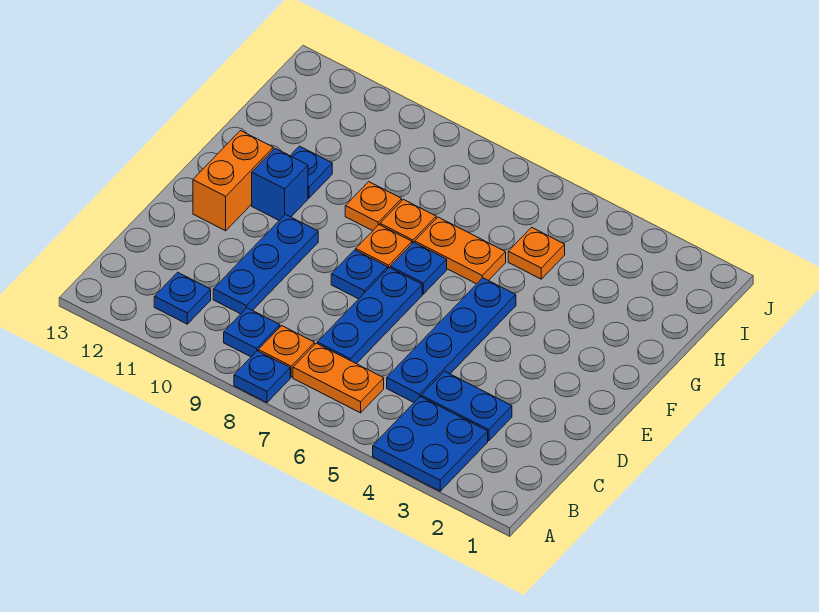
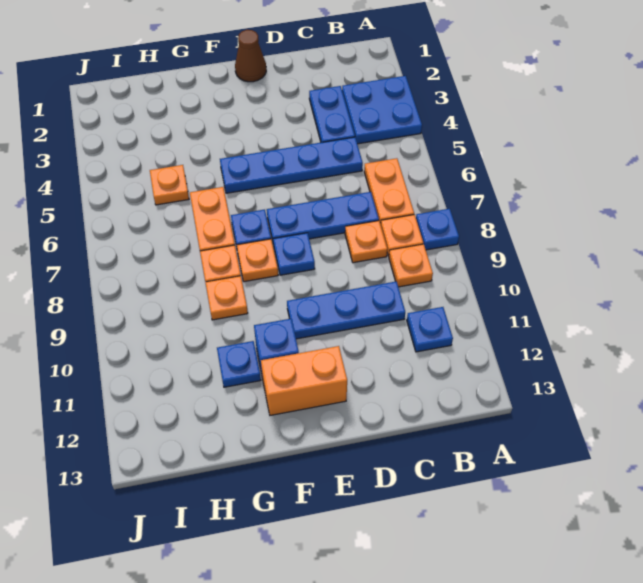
blue plate B9 level 1 -> orange plate B9 level 1
none -> orange plate C8 level 1
none -> brown cone E1 level 1

